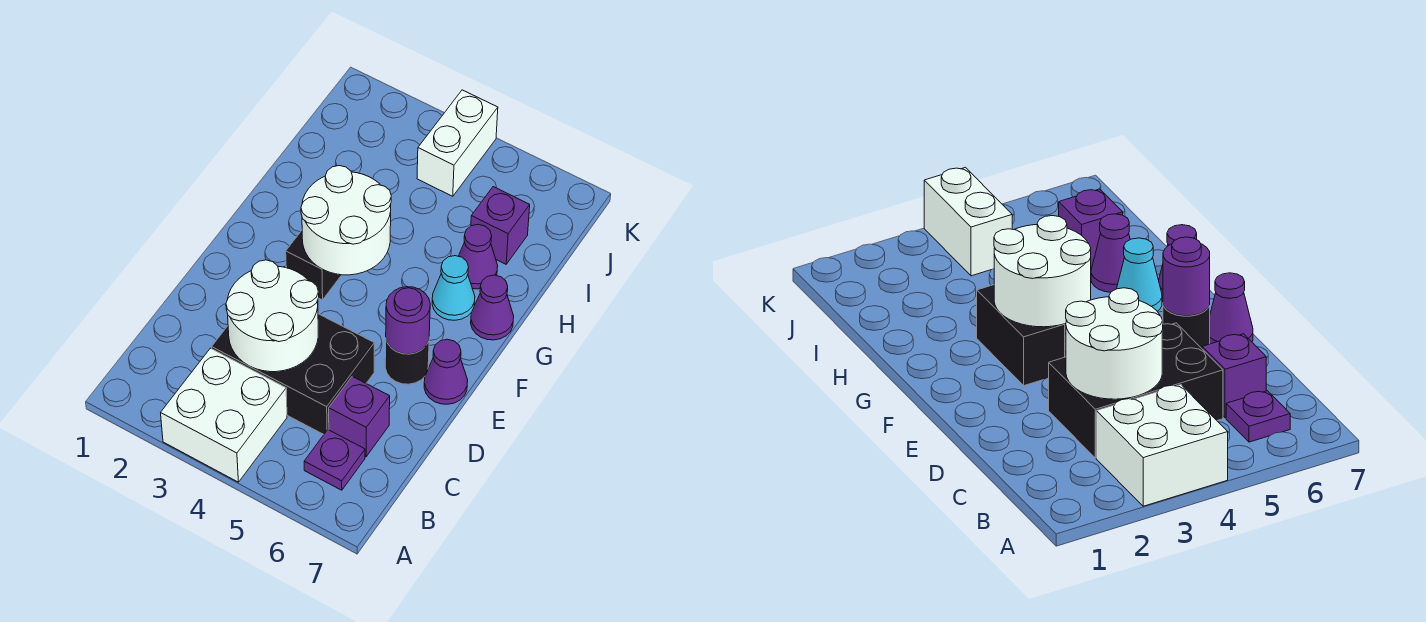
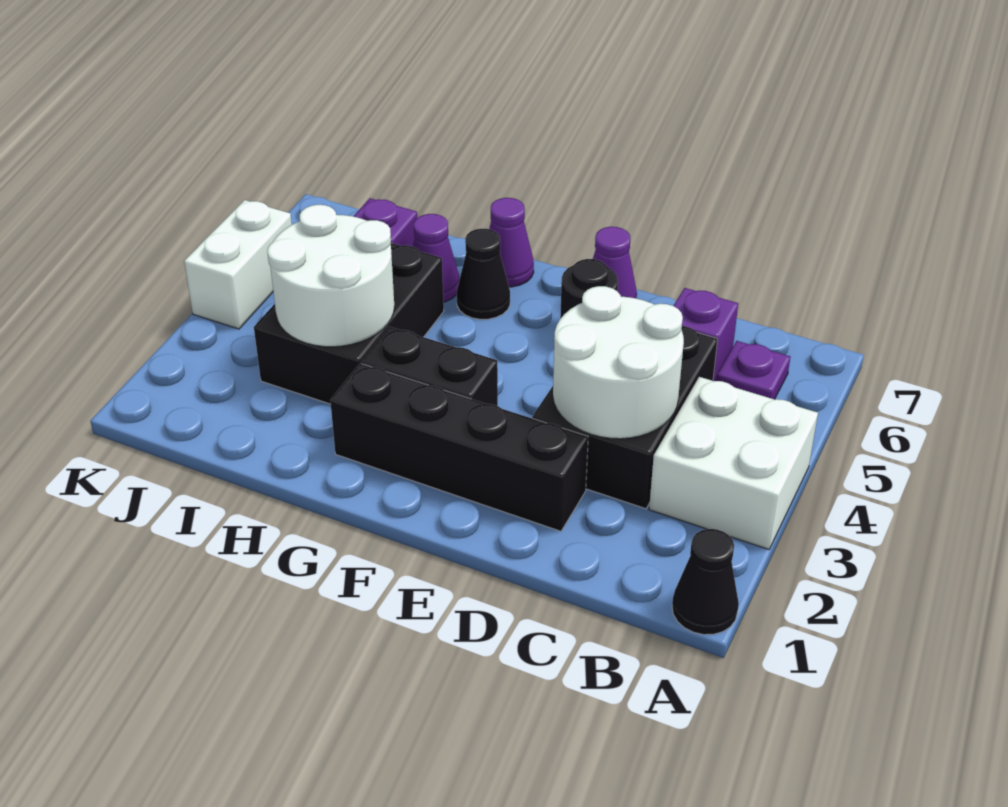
none -> black cone A1 level 1
none -> black brick D2:G2 level 1
purple round brick E6 level 2 -> none
white round brick F3:G4 level 2 -> white round brick H3:I4 level 2
cyan cone G6 level 1 -> black cone G6 level 1
none -> black brick H3:I5 level 1
white brick J4:K4 level 1 -> white brick K4:K5 level 1

